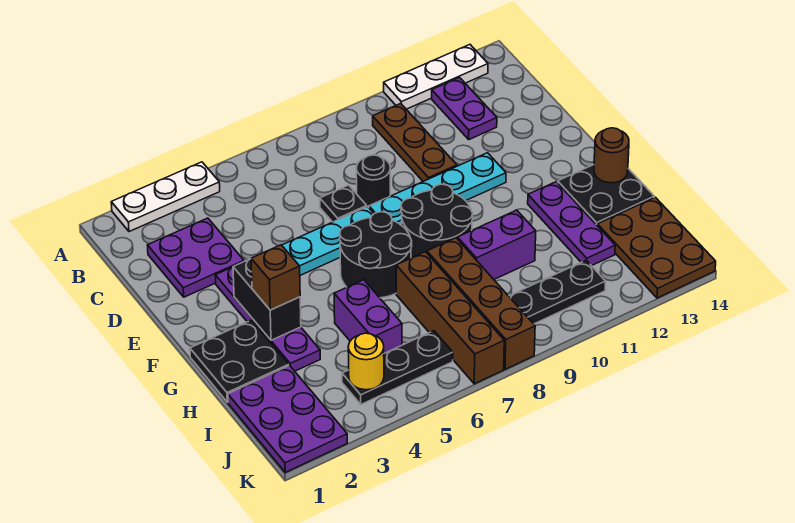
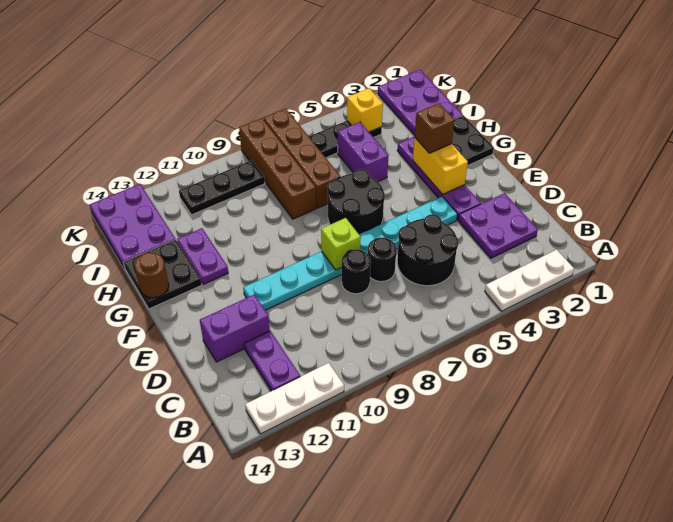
brown plate B10:D10 level 1 -> none
black plate D7 level 1 -> black round brick D7 level 1
none -> lime brick E8 level 2
black brick F3:G3 level 2 -> yellow brick F3:G3 level 2
black round brick F8:G9 level 1 -> black round brick C5:D6 level 1
purple plate G12:I12 level 1 -> purple plate G12:H12 level 1
purple brick H9:H10 level 1 -> purple brick D12:D13 level 1
brown plate I13:K14 level 1 -> purple plate I13:K14 level 1
yellow round brick J4 level 2 -> yellow brick J4 level 2

